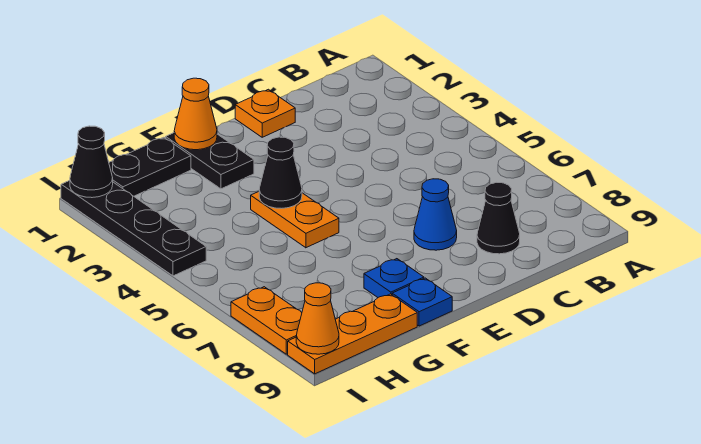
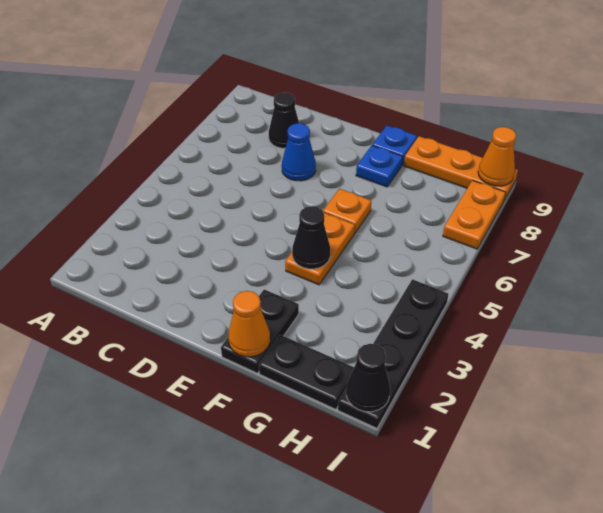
orange plate D1 level 1 -> orange plate F6 level 1

